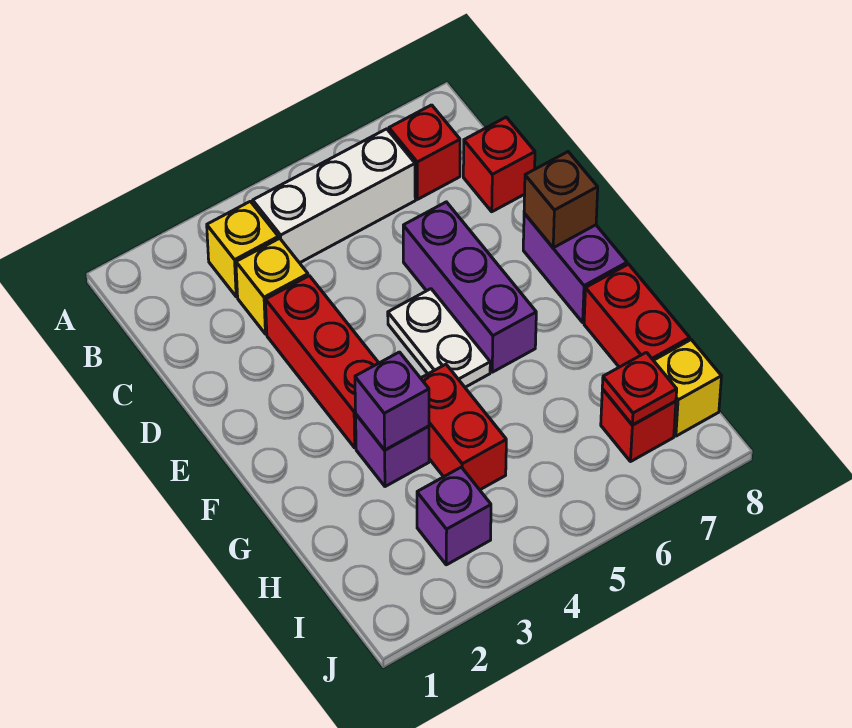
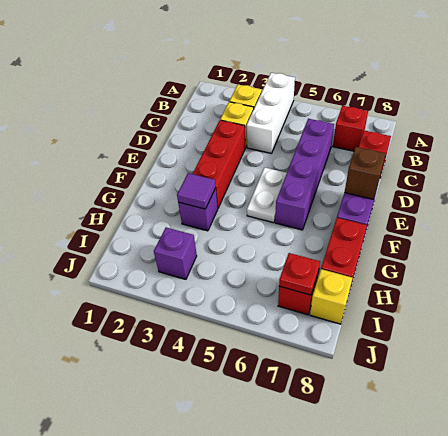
white brick B4:B6 level 1 -> white brick A4:C4 level 1
purple brick D6:F6 level 1 -> purple brick C6:F6 level 1
purple brick G3 level 2 -> purple tile G3 level 2
red brick G4:H4 level 1 -> none

